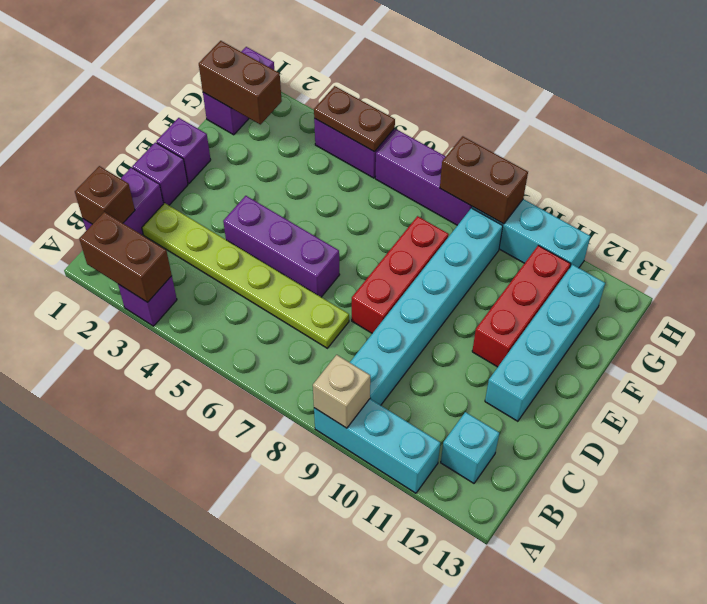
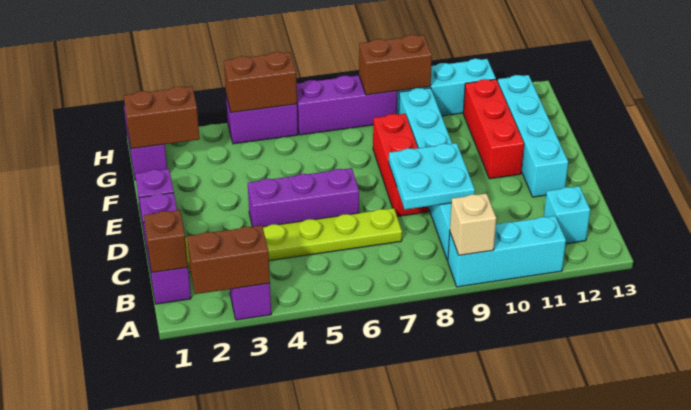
none -> cyan plate C8:D9 level 2
brown plate H4:H5 level 2 -> brown brick H4:H5 level 2

